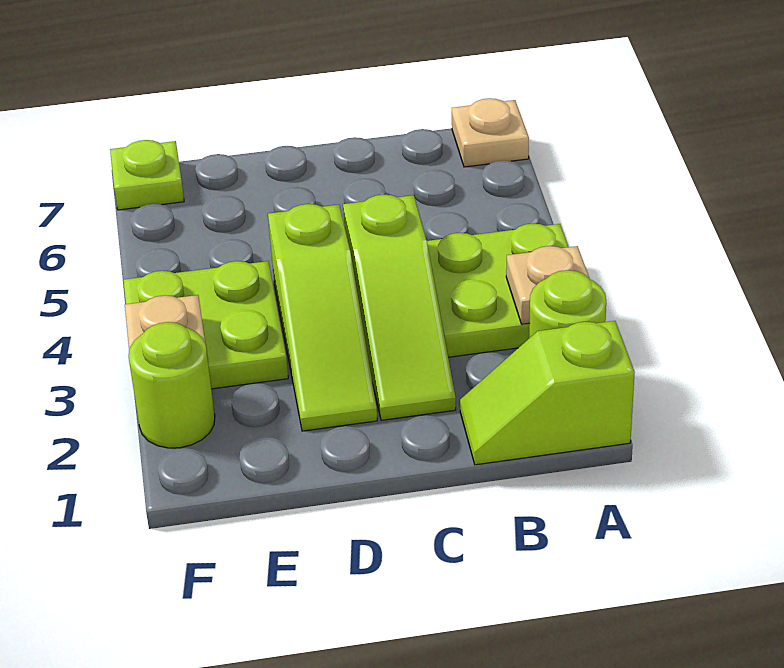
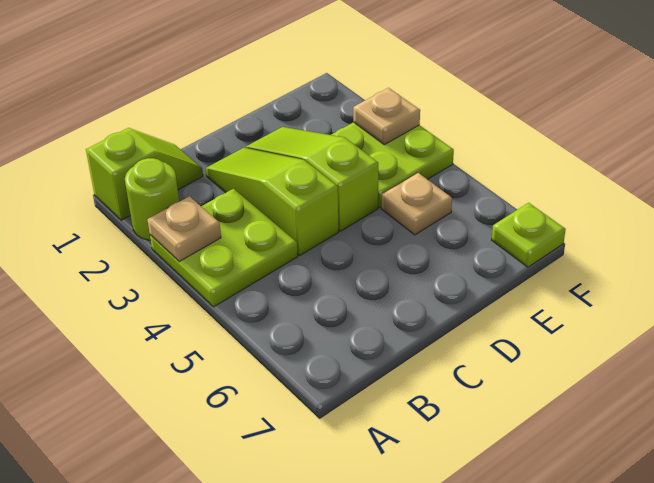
tan plate A7 level 1 -> tan plate E5 level 1
lime round brick F2 level 1 -> none

